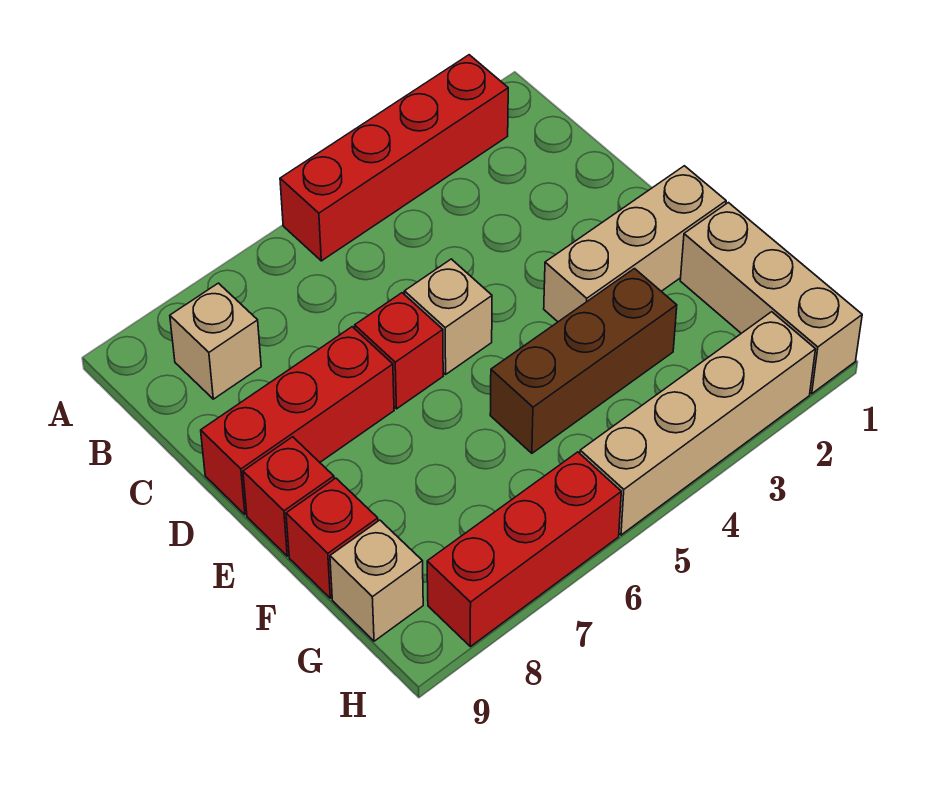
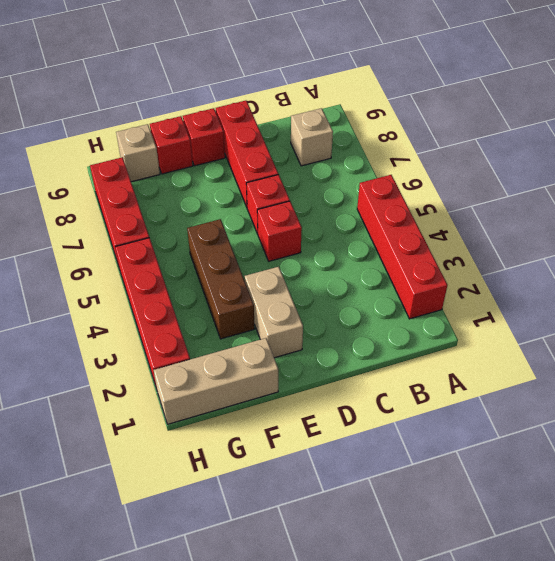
tan brick D5 level 1 -> red brick D5 level 1
tan brick E1:E3 level 1 -> tan brick E2:E3 level 1
tan brick H2:H5 level 1 -> red brick H2:H5 level 1

